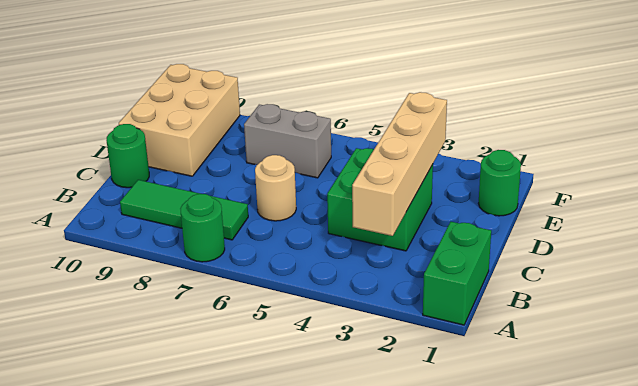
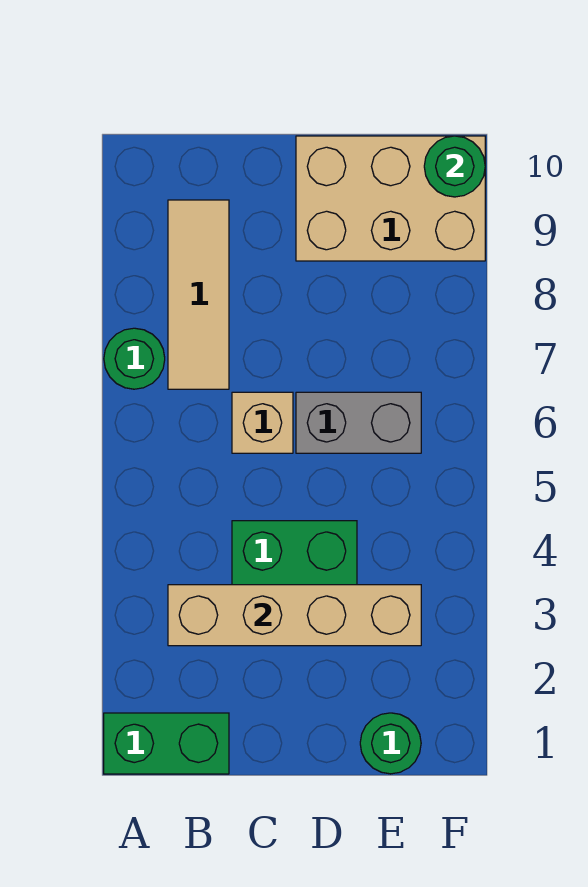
green tile B7:B9 level 1 -> tan tile B7:B9 level 1
tan round brick C6 level 1 -> tan brick C6 level 1
green round brick C10 level 1 -> green round brick F10 level 2
grey brick E6:E7 level 1 -> grey brick D6:E6 level 1

